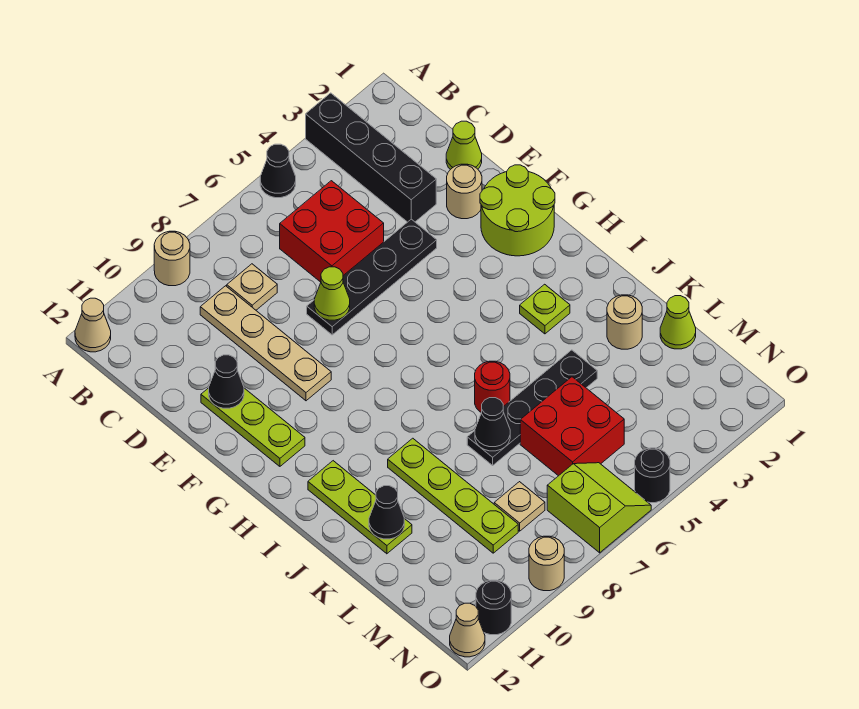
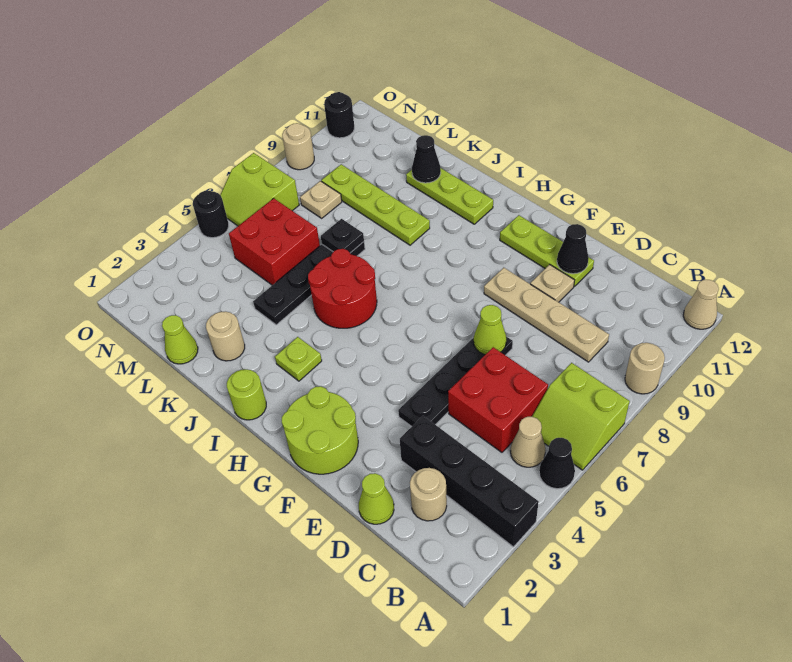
none -> lime slope A6:B7 level 1 top 7
tan plate C8 level 1 -> tan plate E10 level 1
tan round brick E2 level 1 -> tan round brick C2 level 1
none -> lime round brick I1 level 1
red round brick J6 level 1 -> red round brick I5:J6 level 1
black cone K7 level 2 -> black plate K7 level 2
tan cone O12 level 1 -> tan cone B5 level 1

